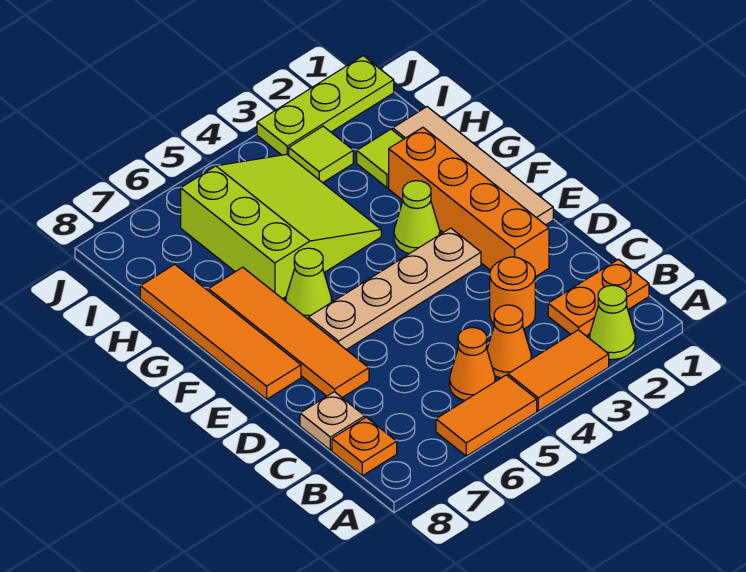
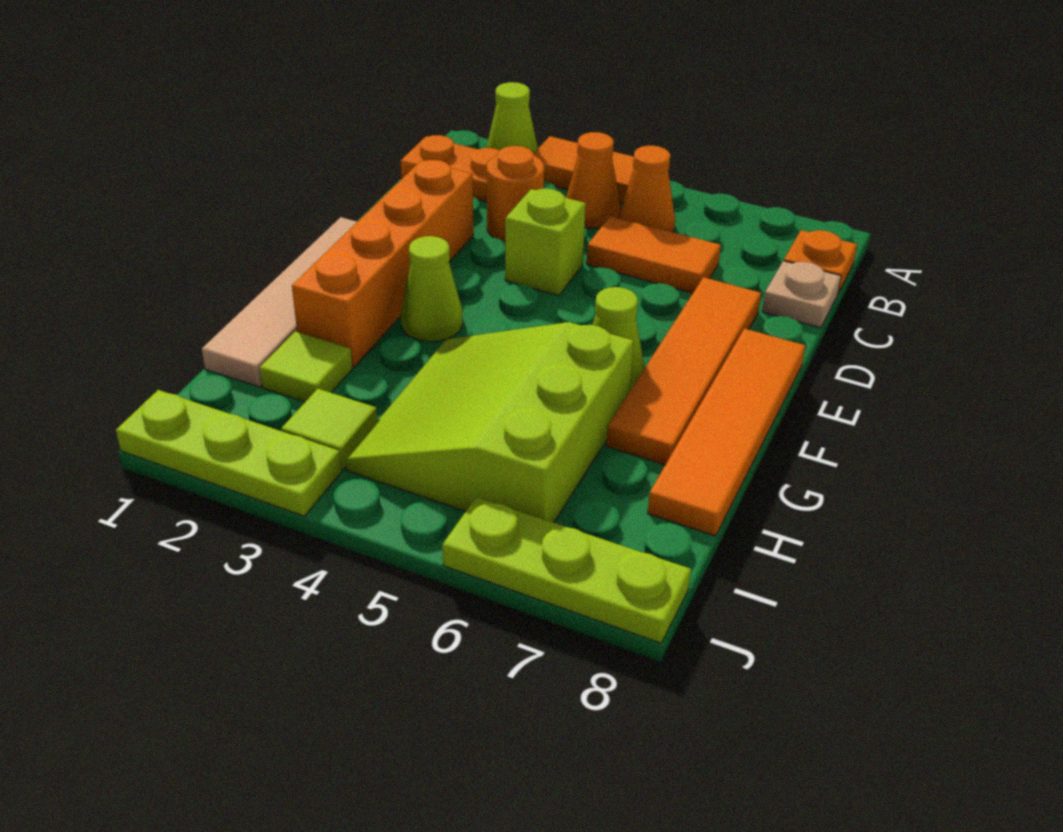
orange tile A5:A6 level 1 -> orange tile C5:C6 level 1
none -> lime brick D4 level 1
tan plate E3:E6 level 1 -> none
none -> lime plate J6:J8 level 1

